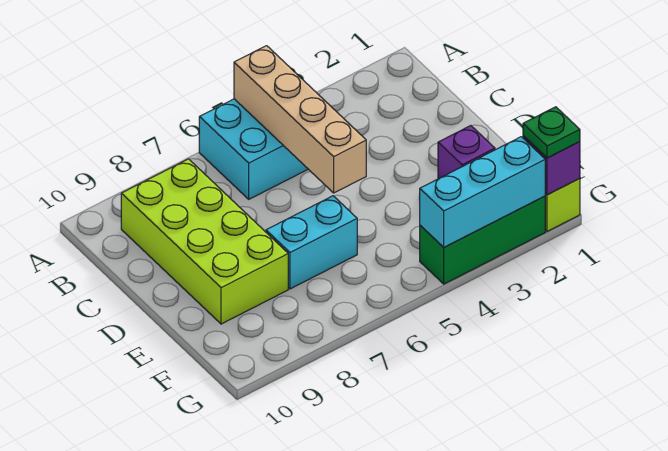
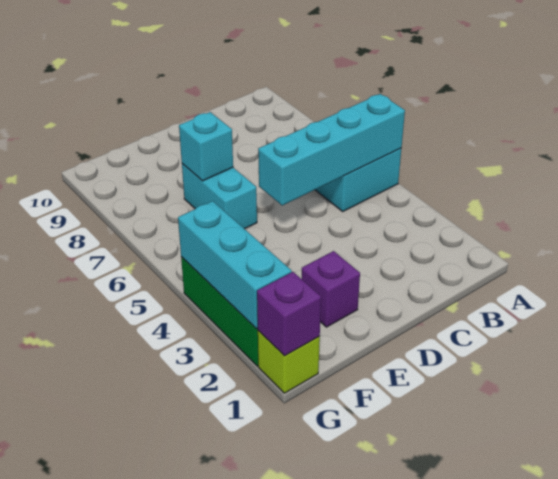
tan brick A5:D5 level 2 -> cyan brick A5:D5 level 2
lime brick B8:E9 level 1 -> none
none -> cyan brick E7 level 2
green plate G1 level 3 -> none

